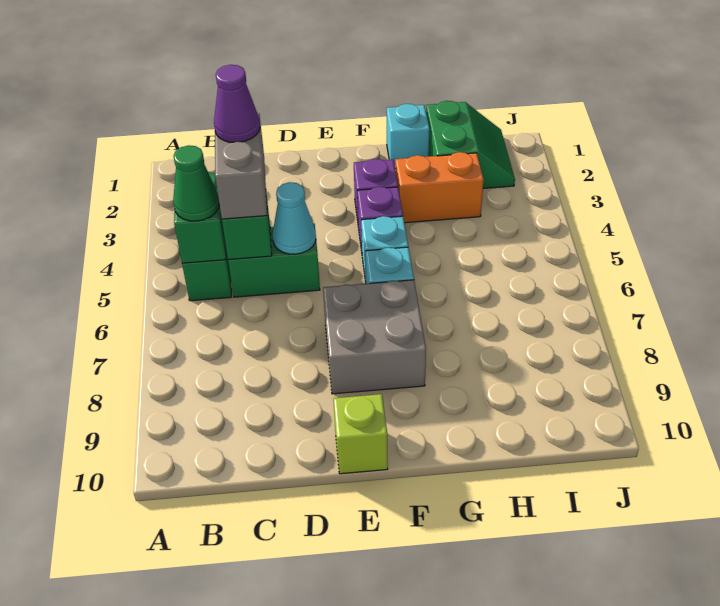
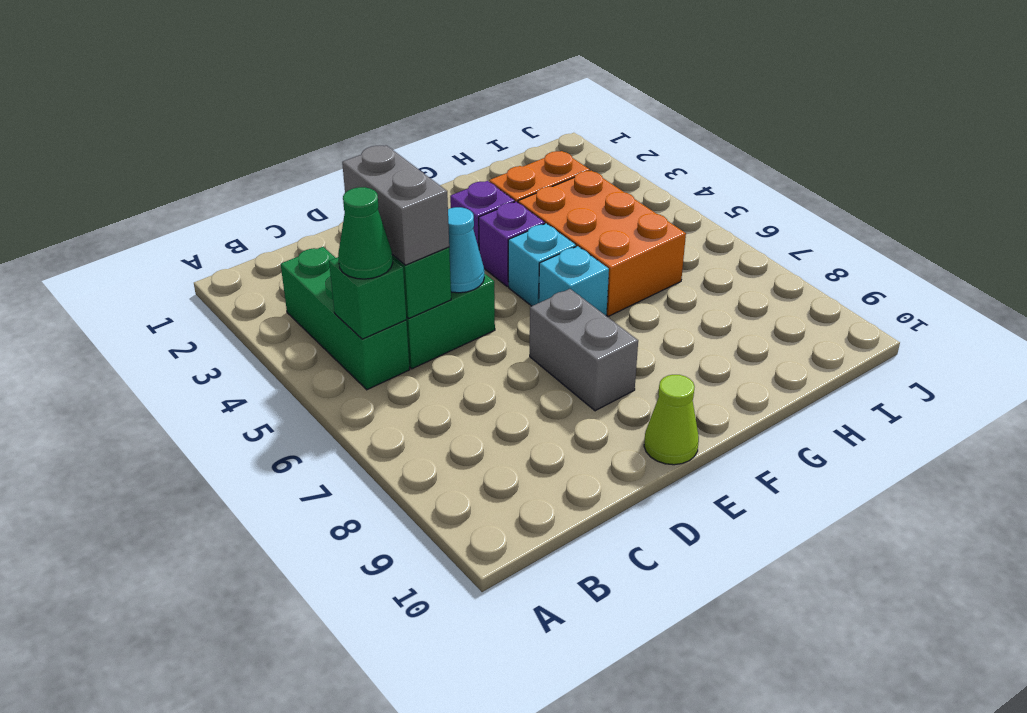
purple cone C4 level 4 -> none
grey brick E7:F8 level 1 -> grey brick E7:E8 level 1
lime brick E10 level 1 -> lime cone E10 level 1
cyan brick G1 level 1 -> none
none -> orange brick G4:H6 level 1
green slope H1:I2 level 1 top H -> none

